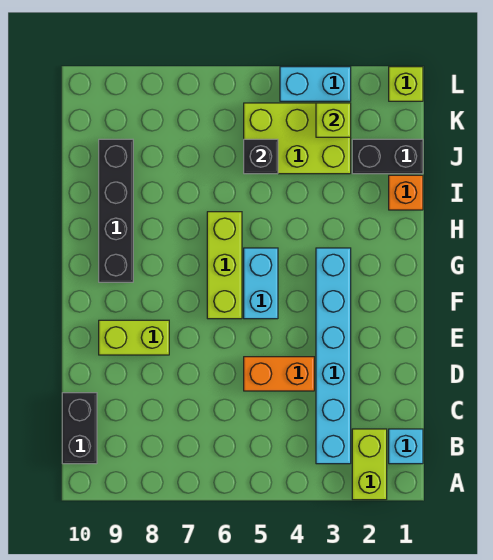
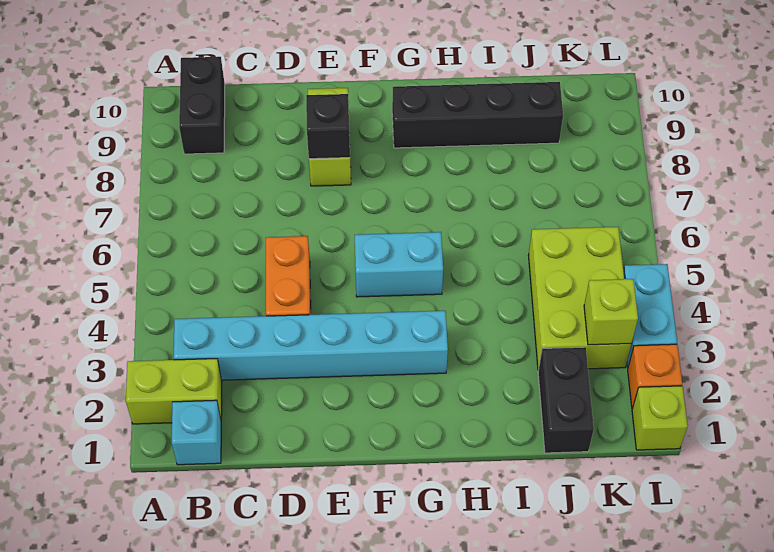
black brick B10:C10 level 1 -> black brick B9:B10 level 1
lime brick F6:H6 level 1 -> none
orange brick I1 level 1 -> orange brick L2 level 1
black brick J5 level 2 -> black brick E8 level 2

